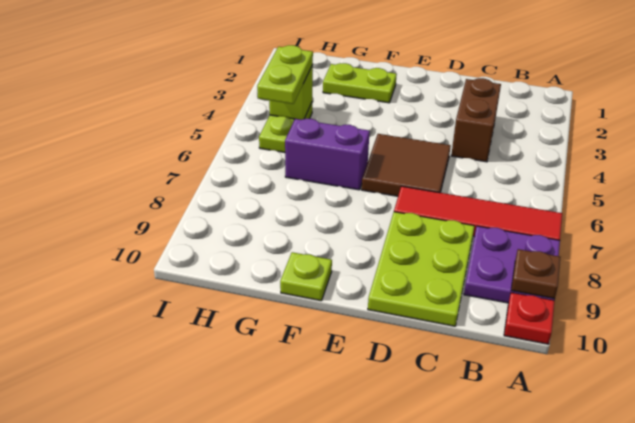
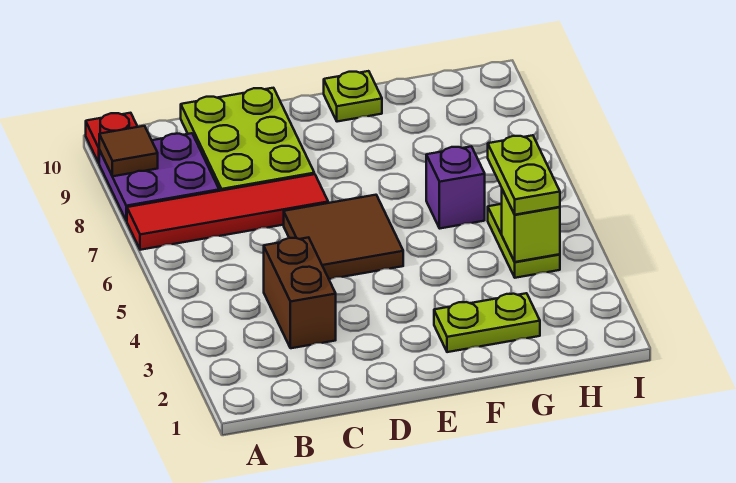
brown plate A9 level 2 -> brown tile A9 level 2
purple brick F6:G6 level 1 -> purple brick G6 level 1

